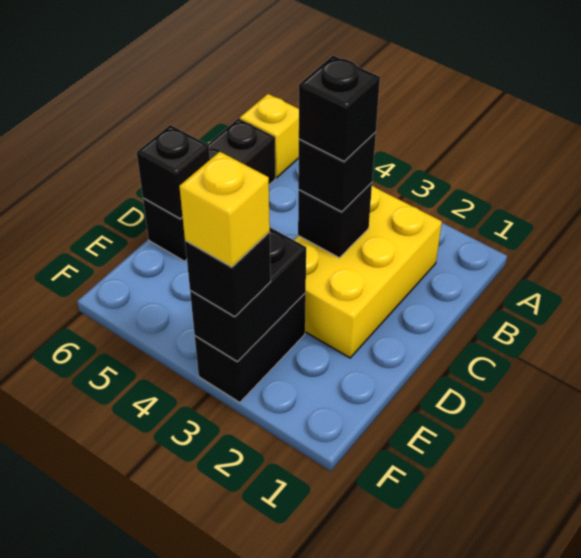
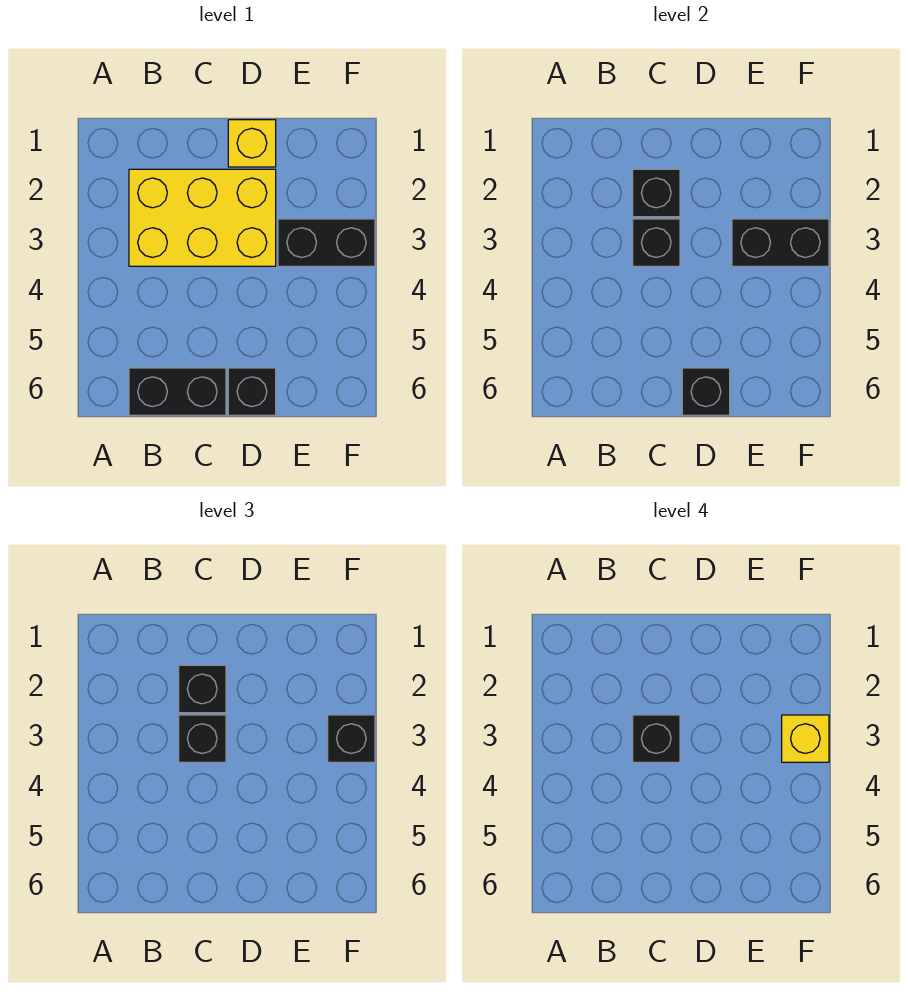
yellow brick A6 level 1 -> yellow brick D1 level 1
none -> black brick C2 level 2
none -> black brick C2 level 3

